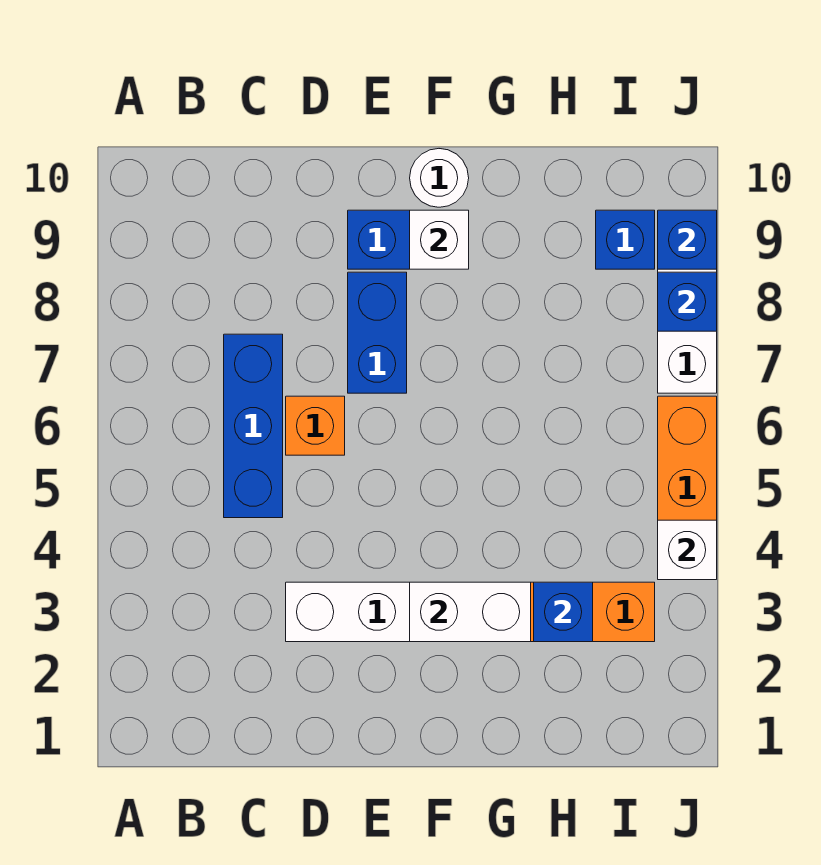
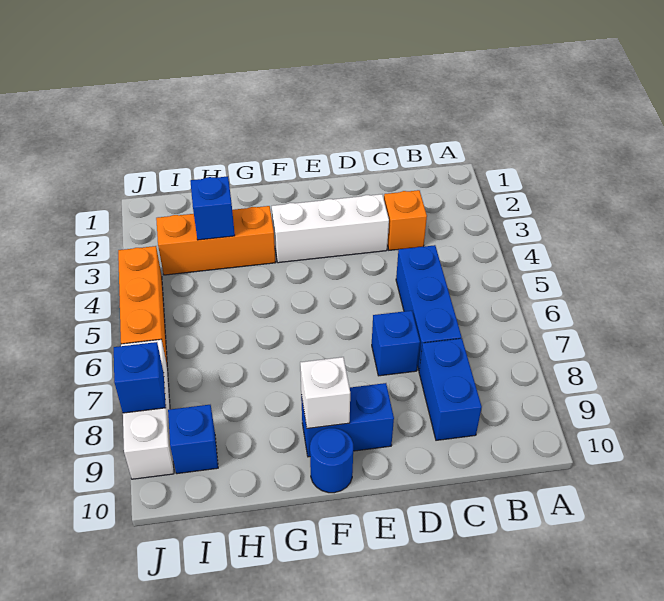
orange brick D6 level 1 -> orange brick C3 level 1
blue brick E7:E8 level 1 -> blue brick C8:C9 level 1
white brick F3:G3 level 2 -> none
white round brick F10 level 1 -> blue round brick F10 level 1
white brick J4 level 2 -> none
blue brick J9 level 2 -> blue brick D7 level 1

